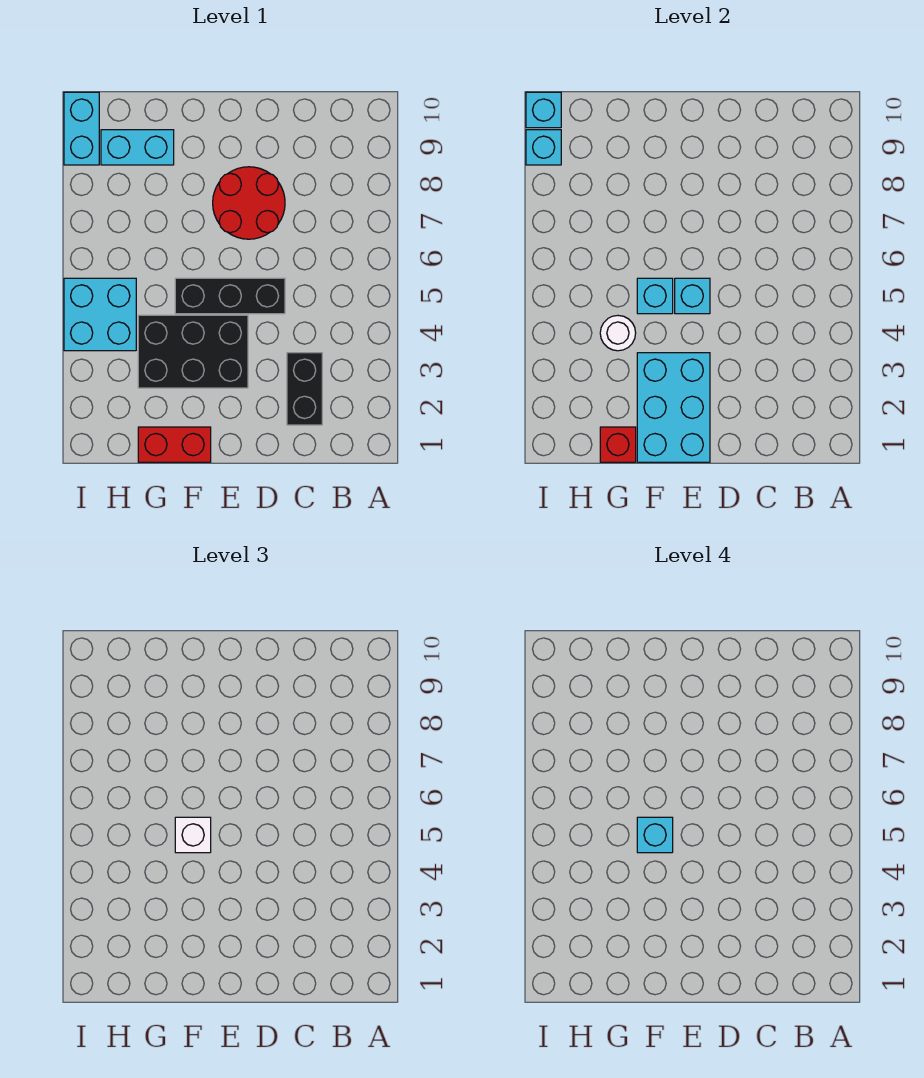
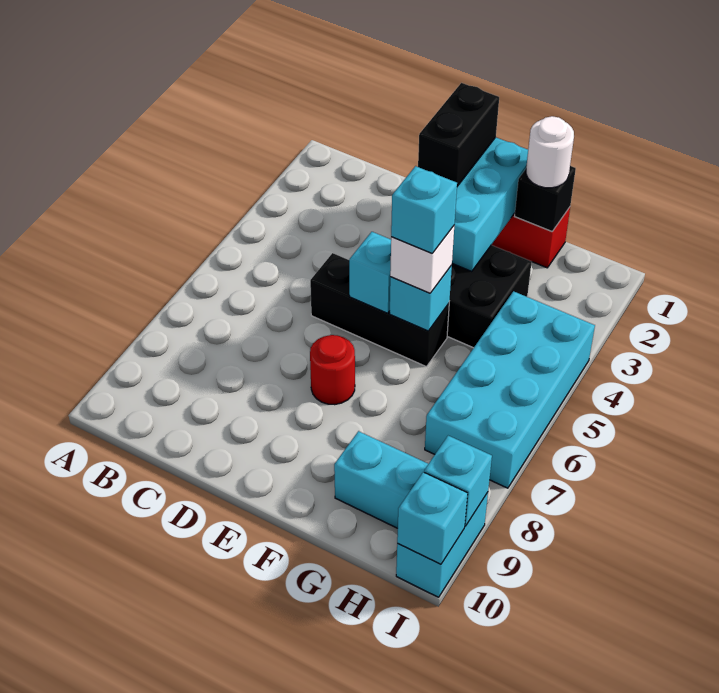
black brick C2:C3 level 1 -> black brick E1:E2 level 3
red round brick D7:E8 level 1 -> red round brick E7 level 1
red brick G1 level 2 -> black brick G1 level 2
white round brick G4 level 2 -> white round brick G1 level 3
cyan brick H4:I5 level 1 -> cyan brick H4:I7 level 1

